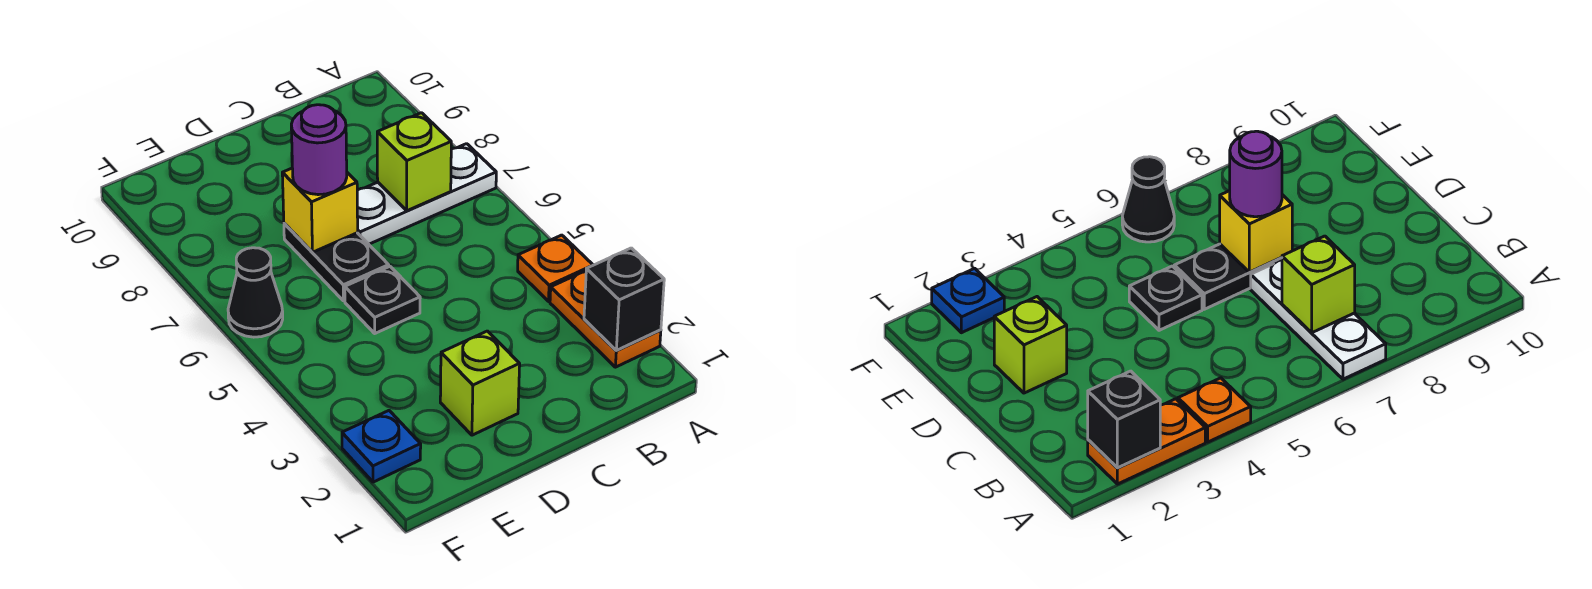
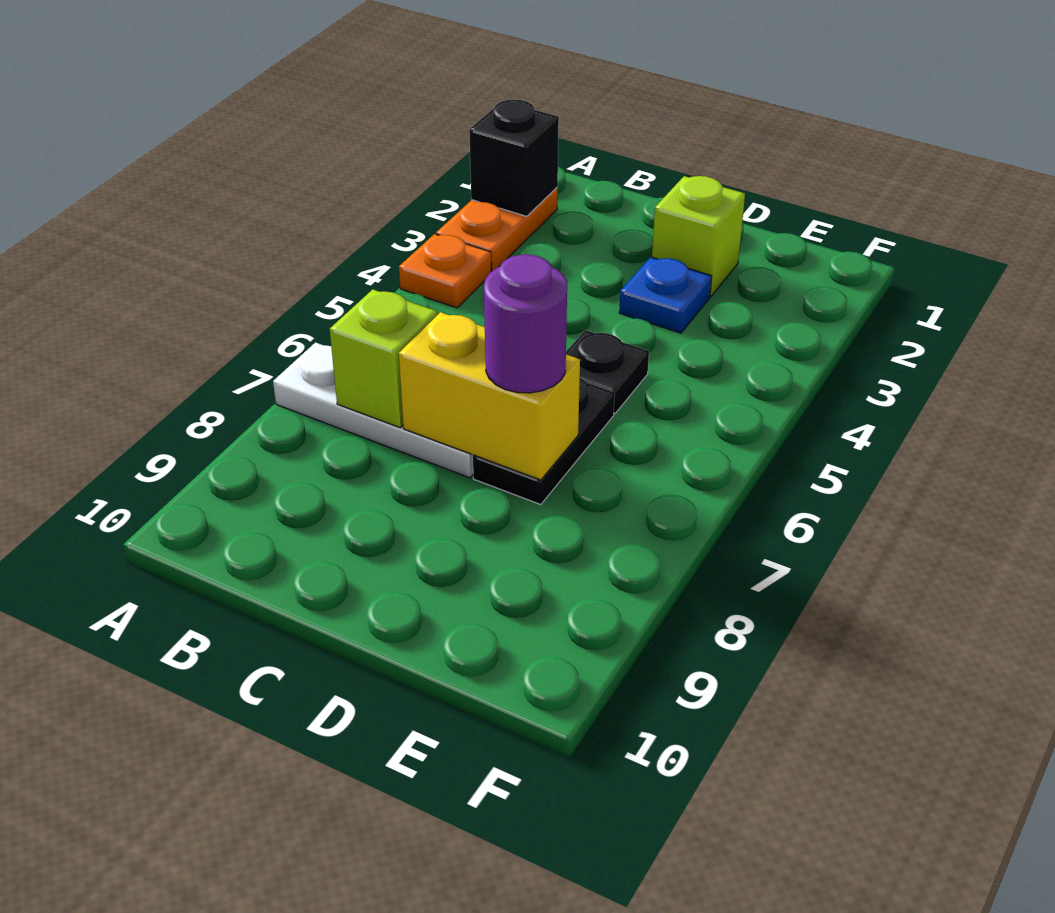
yellow brick D7 level 2 -> yellow brick C7:D7 level 2
blue plate F2 level 1 -> blue plate D3 level 1
black cone F6 level 1 -> none

